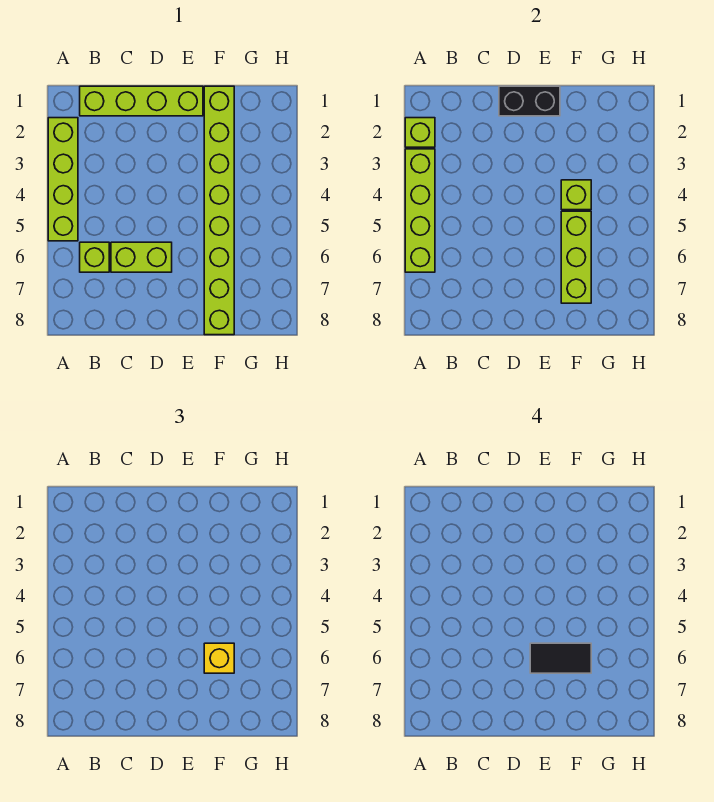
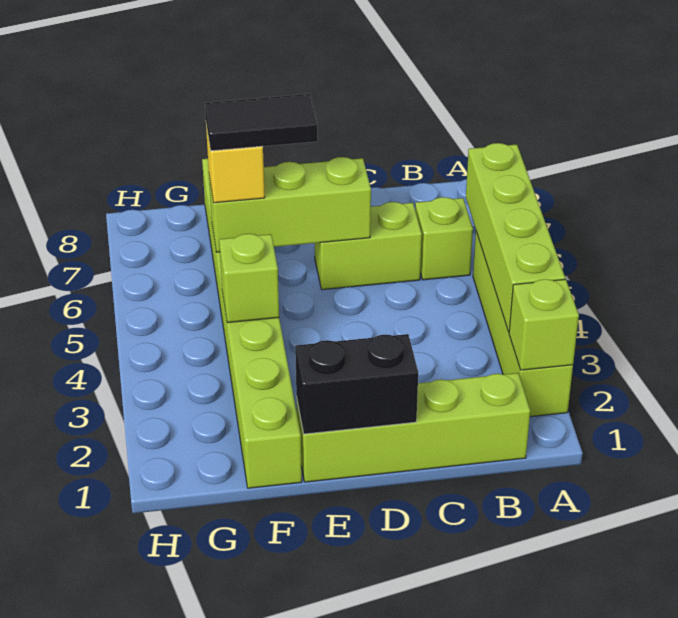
lime brick F5:F7 level 2 -> lime brick D6:F6 level 2

